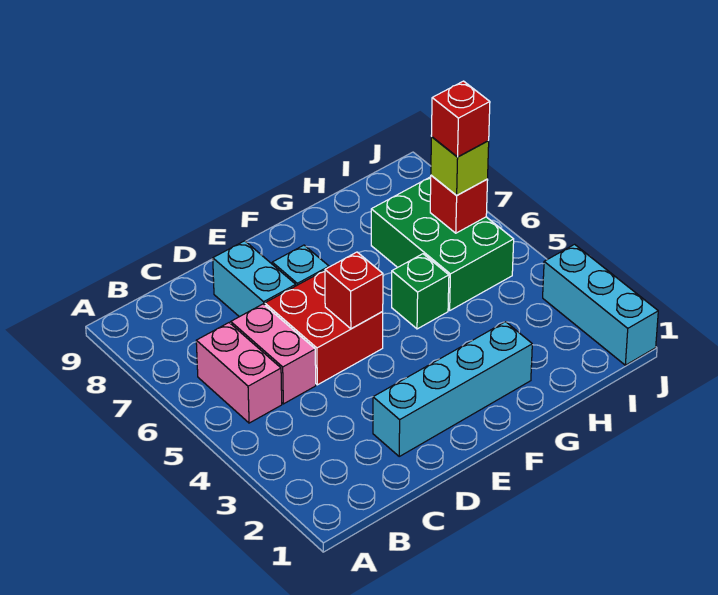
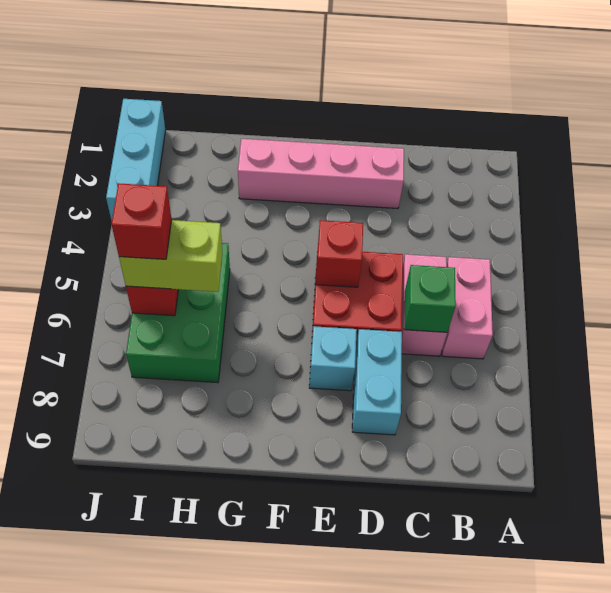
cyan brick D2:G2 level 1 -> pink brick D2:G2 level 1
green brick G5 level 1 -> green brick C6 level 2
lime brick I6 level 3 -> lime brick H6:I6 level 3

